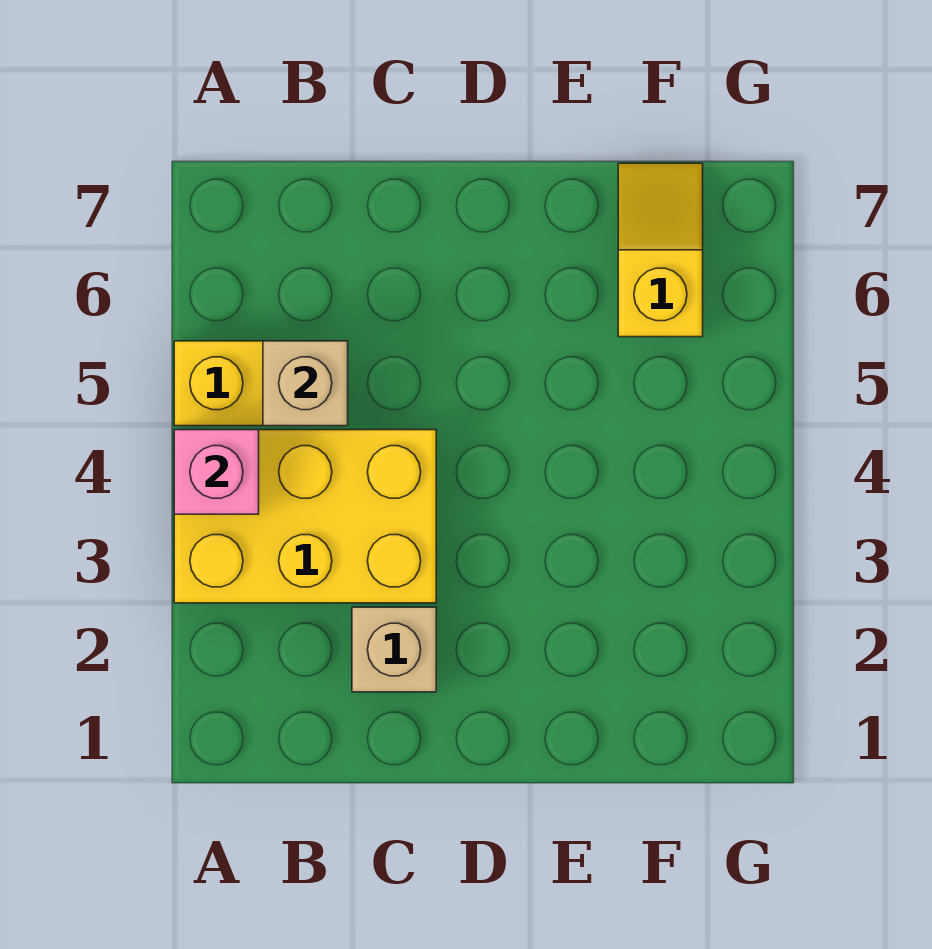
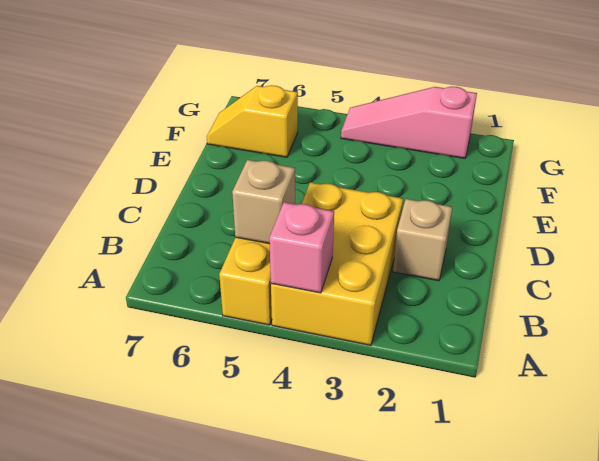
none -> pink slope G2:G4 level 1 top 2

